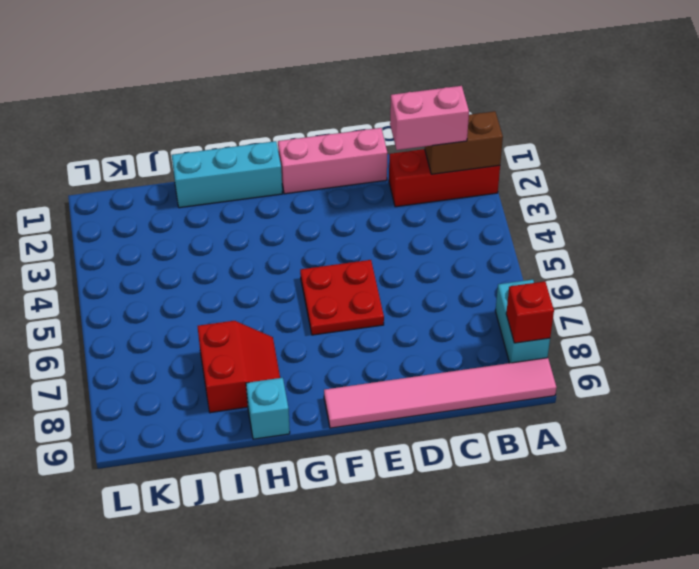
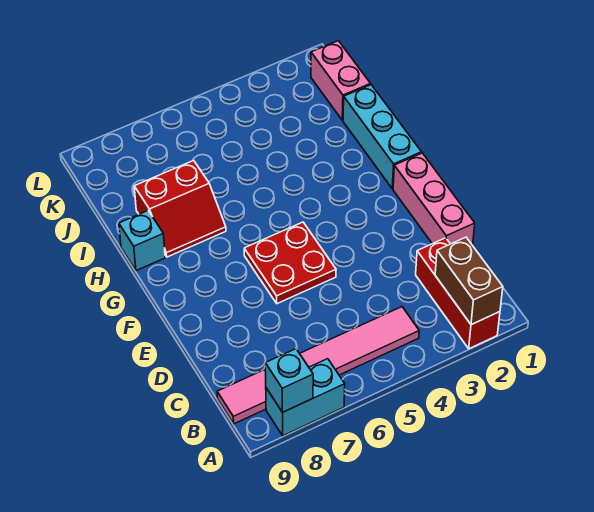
red brick A8 level 2 -> cyan brick A8 level 2
pink tile A9:F9 level 1 -> pink tile B4:B9 level 1
pink brick B2:C2 level 3 -> pink brick J1:K1 level 1

